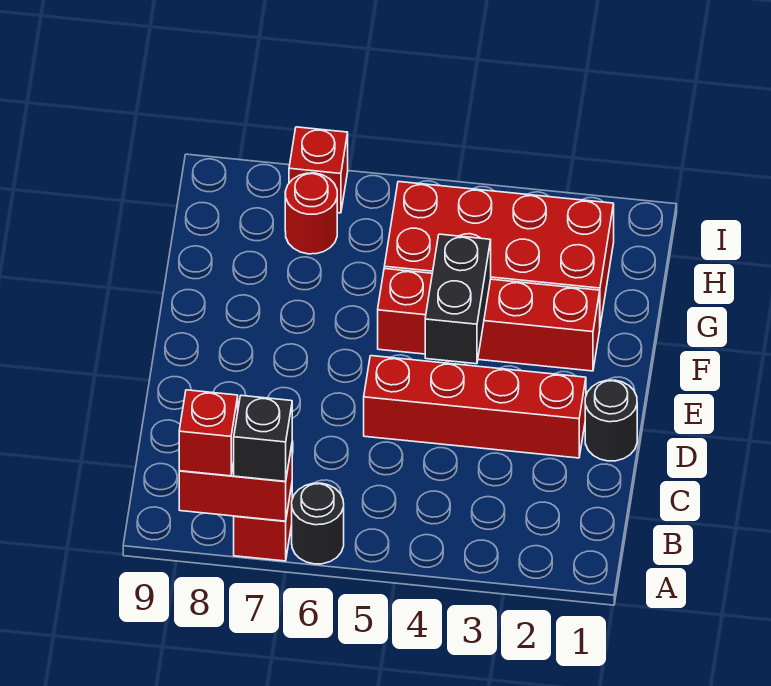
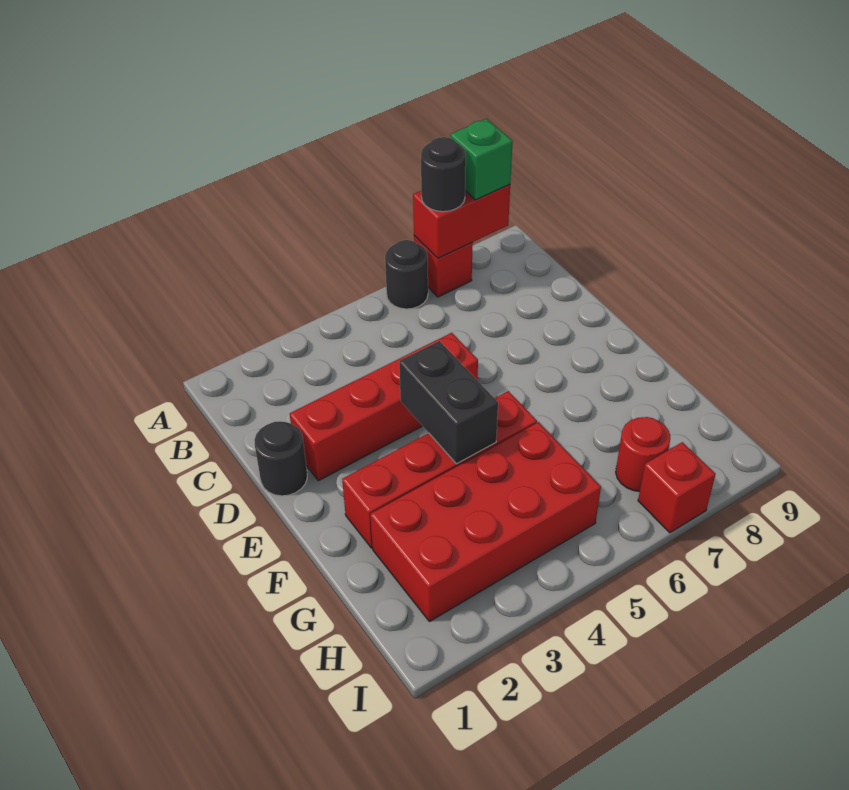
black brick A7 level 3 -> black round brick A7 level 3
red brick A8 level 3 -> green brick A8 level 3

